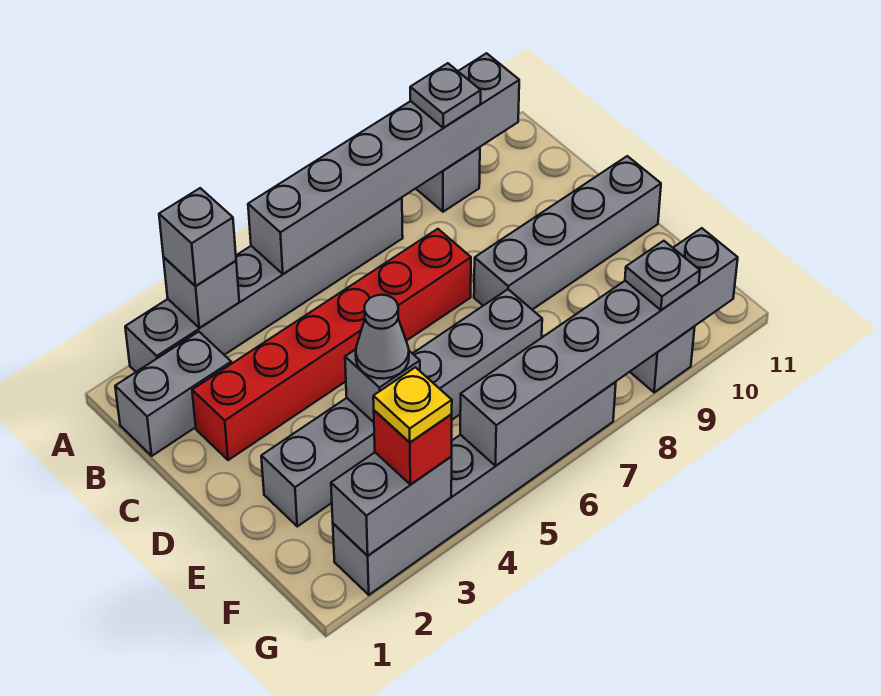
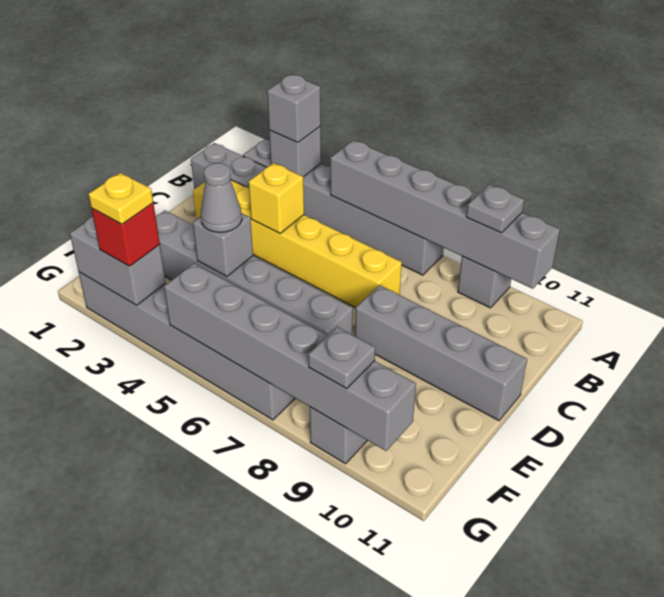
red brick C2:C7 level 1 -> yellow brick C2:C7 level 1
none -> yellow brick C4 level 2

